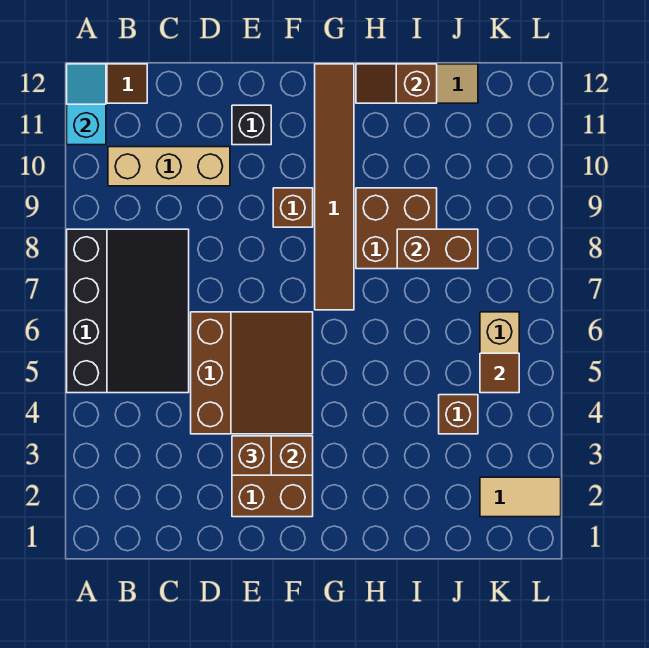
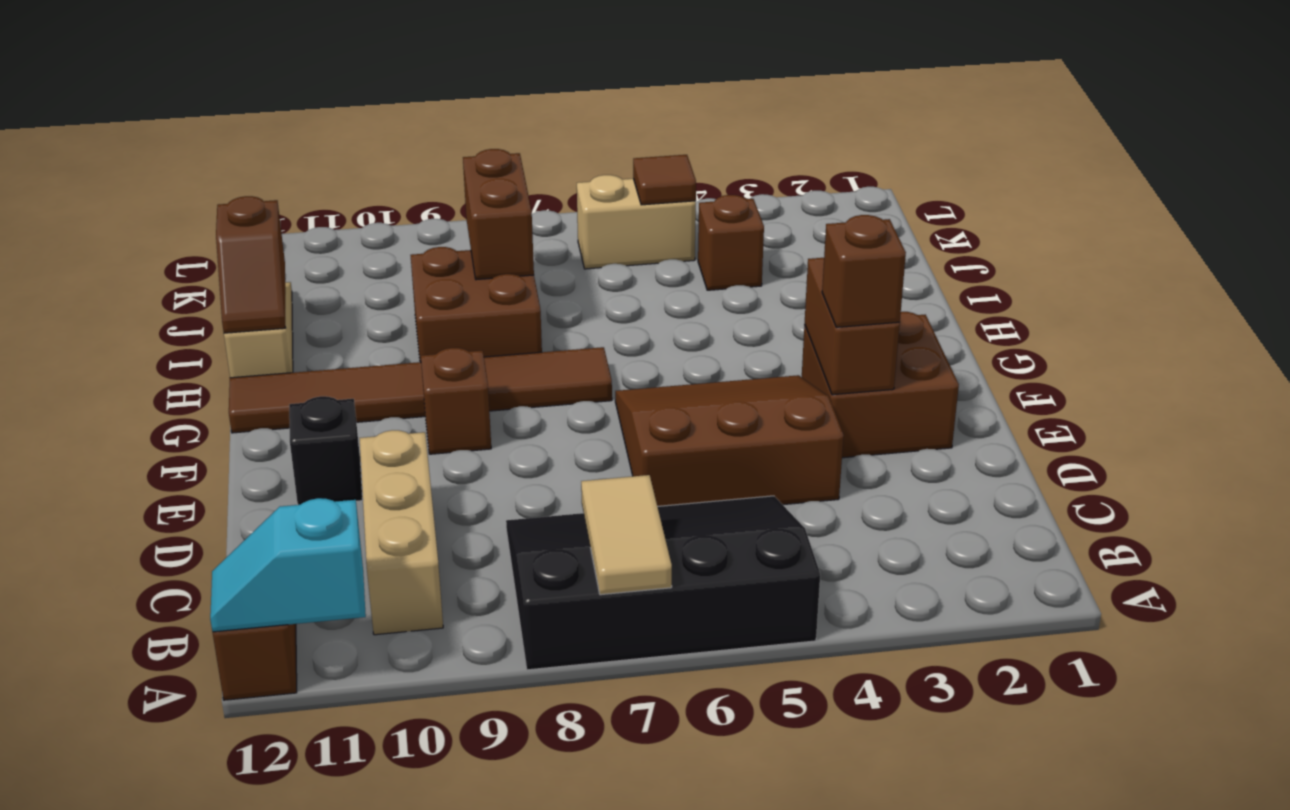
tan tile K2:L2 level 1 -> tan tile A7:B7 level 2

